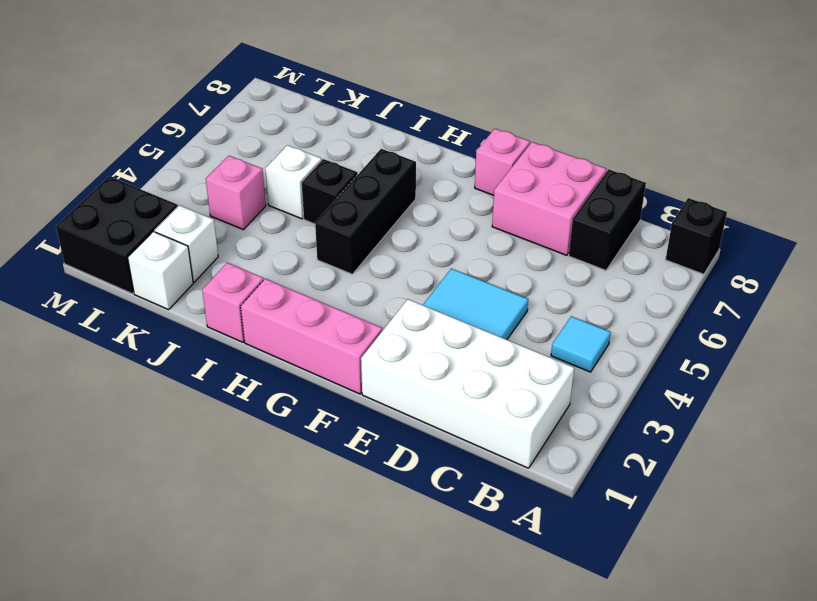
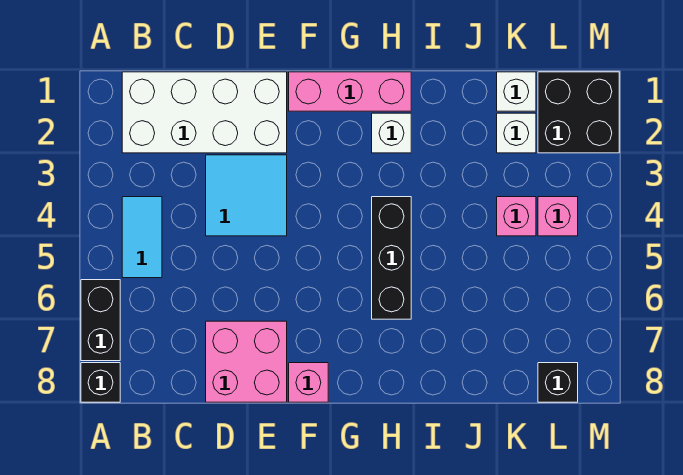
cyan tile B4 level 1 -> cyan tile B4:B5 level 1
black brick C7:C8 level 1 -> black brick A6:A7 level 1
pink brick I1 level 1 -> pink brick L4 level 1
black brick I5 level 1 -> black brick L8 level 1
white brick J5 level 1 -> white brick H2 level 1

